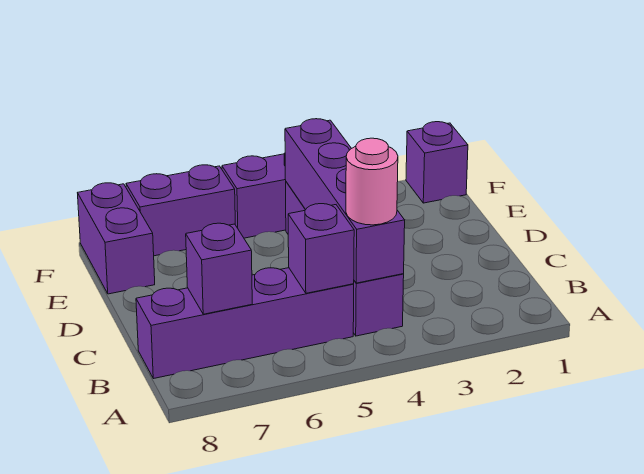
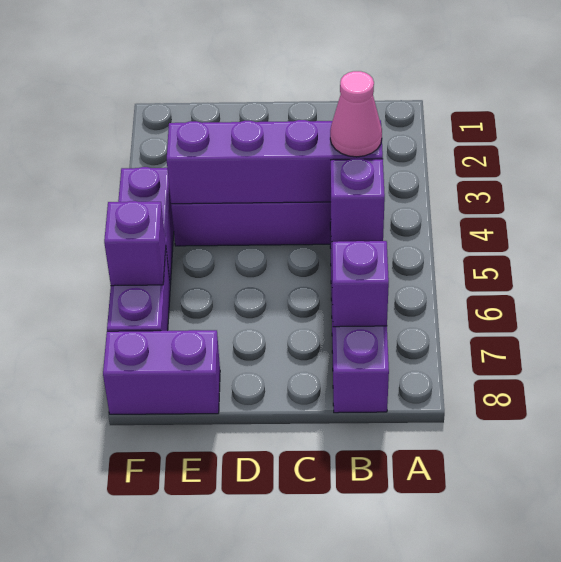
pink round brick B4 level 3 -> pink cone B4 level 3
purple brick F1 level 1 -> purple brick F6 level 2

